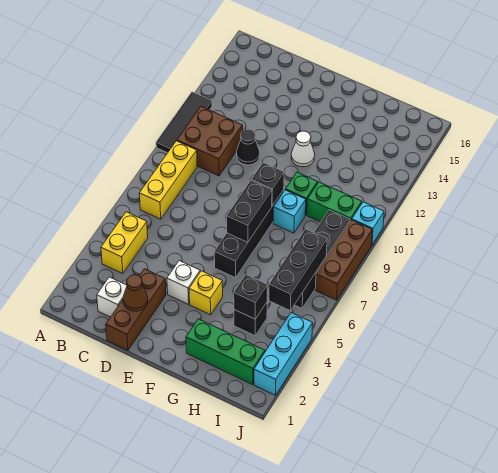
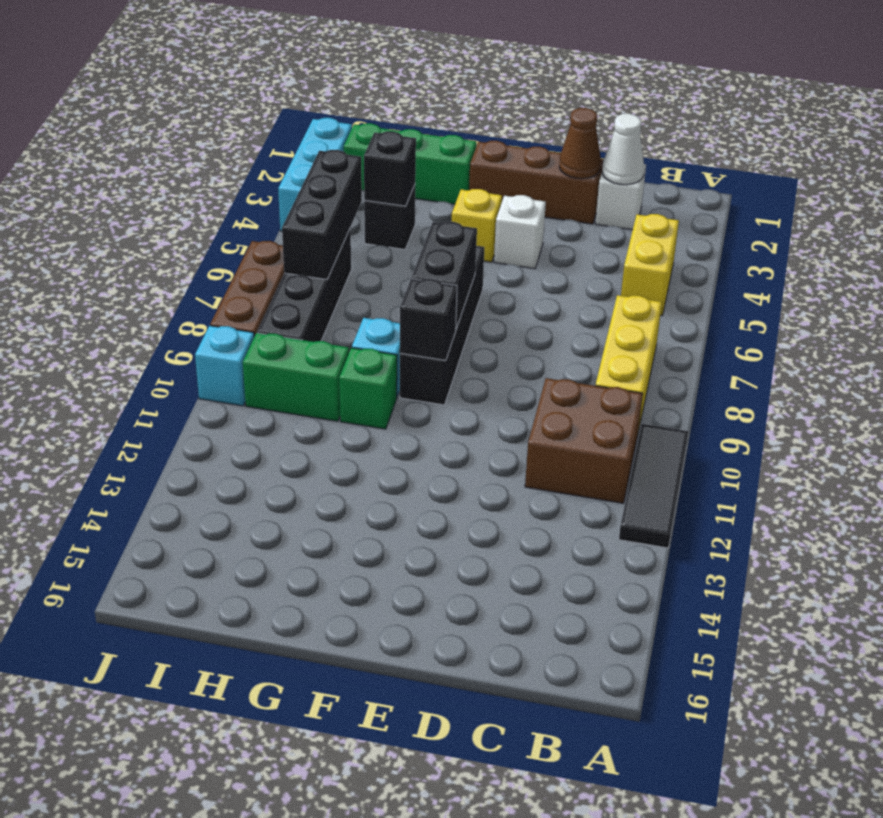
brown brick D1:D3 level 1 -> brown brick D2:F2 level 1
black cone D11 level 1 -> none
white cone F12 level 1 -> white cone C2 level 2

